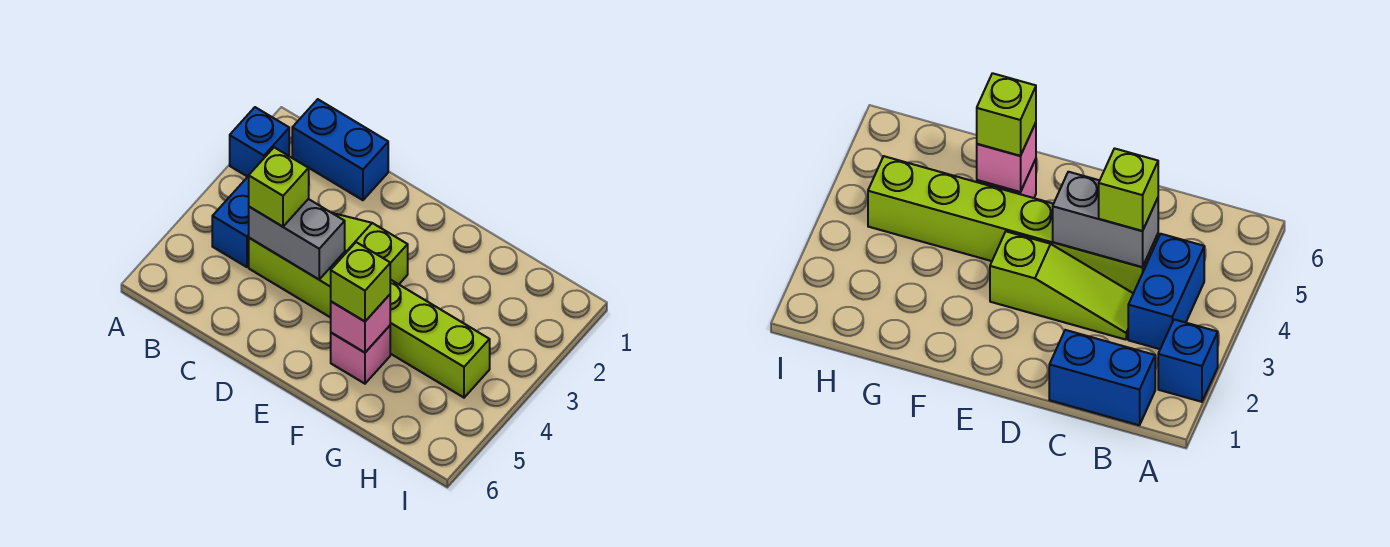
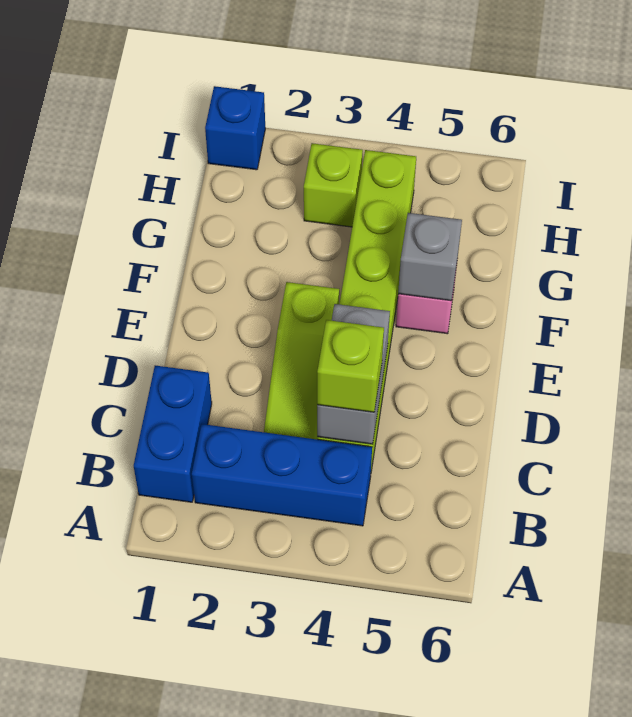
blue brick A2 level 1 -> blue brick I1 level 1
blue brick B3:B4 level 1 -> blue brick B2:B4 level 1
pink brick F5 level 2 -> grey brick F5 level 2
lime brick F5 level 3 -> lime brick H3 level 1

